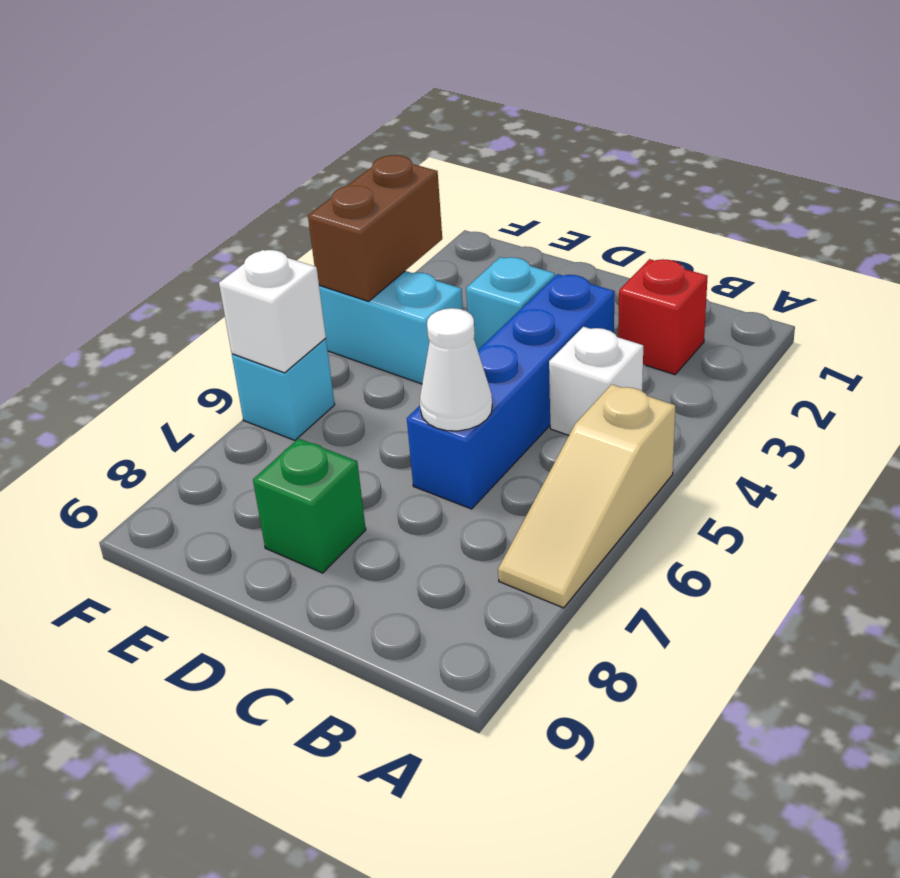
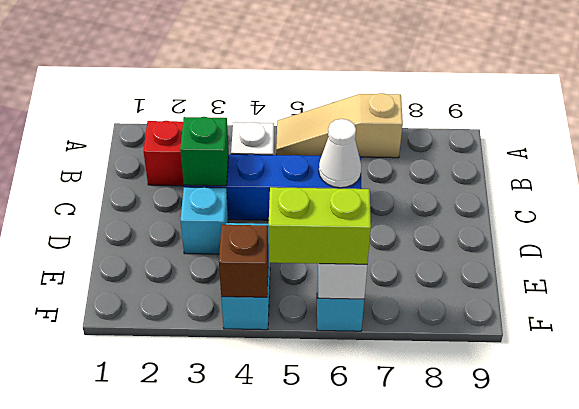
tan slope A5:A7 level 1 top 5 -> tan slope A5:A7 level 1 top 7
green brick D8 level 1 -> green brick C3 level 2
brown brick F3:F4 level 2 -> brown brick F4 level 2
none -> lime brick F5:F6 level 3

